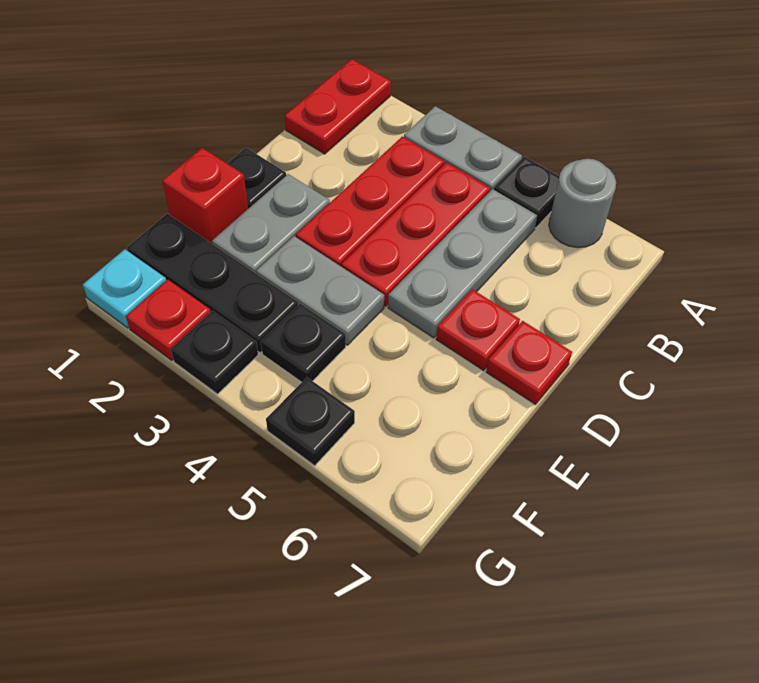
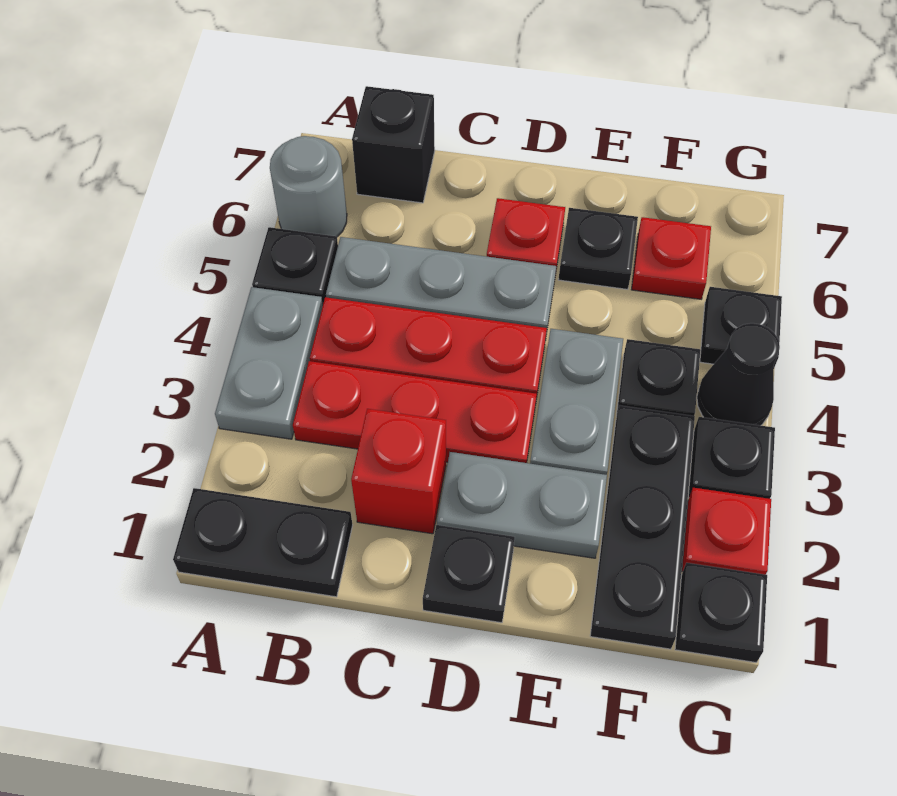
red plate A1:B1 level 1 -> black plate A1:B1 level 1
none -> black brick B7 level 1
red plate D7 level 1 -> red plate F6 level 1
red brick E1 level 1 -> red brick C2 level 1
none -> black plate E6 level 1
cyan plate G1 level 1 -> black plate G1 level 1
none -> black cone G4 level 1

